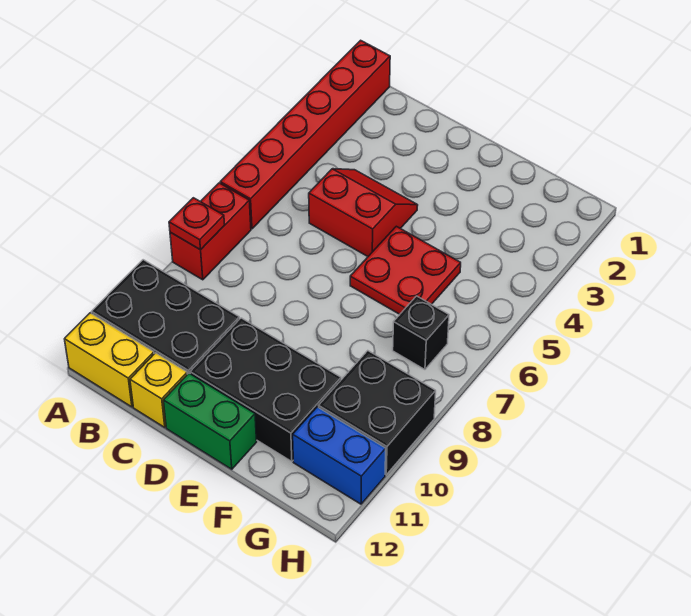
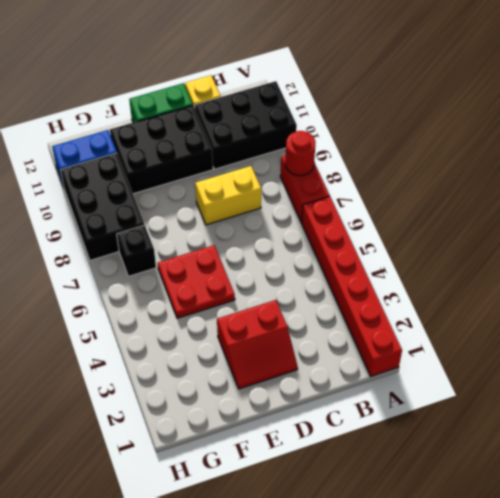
red plate A8 level 2 -> red round brick A8 level 2
yellow brick A12:B12 level 1 -> yellow brick C8:D8 level 1
red slope C4:D5 level 1 top 5 -> red slope D2:E3 level 1 top 3
black brick G9:H10 level 1 -> black brick G8:H10 level 1

